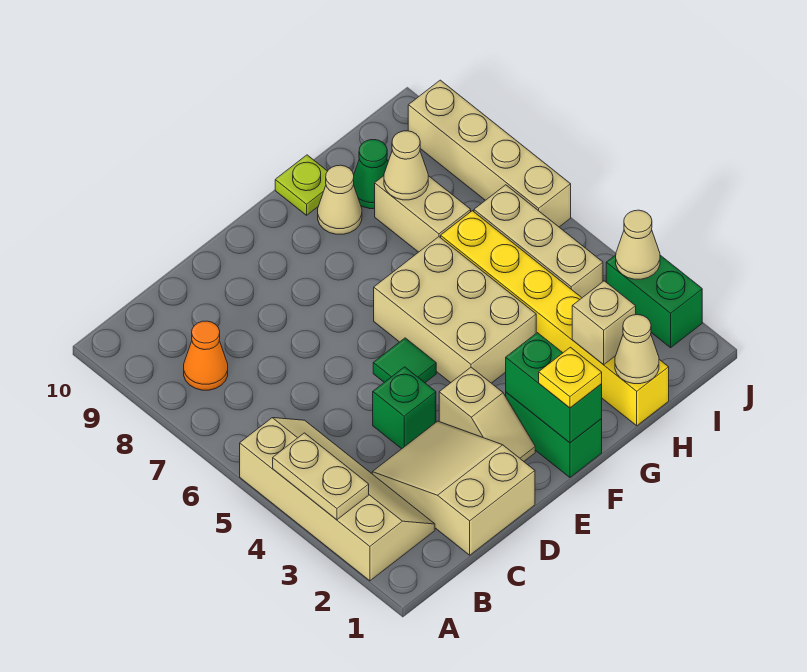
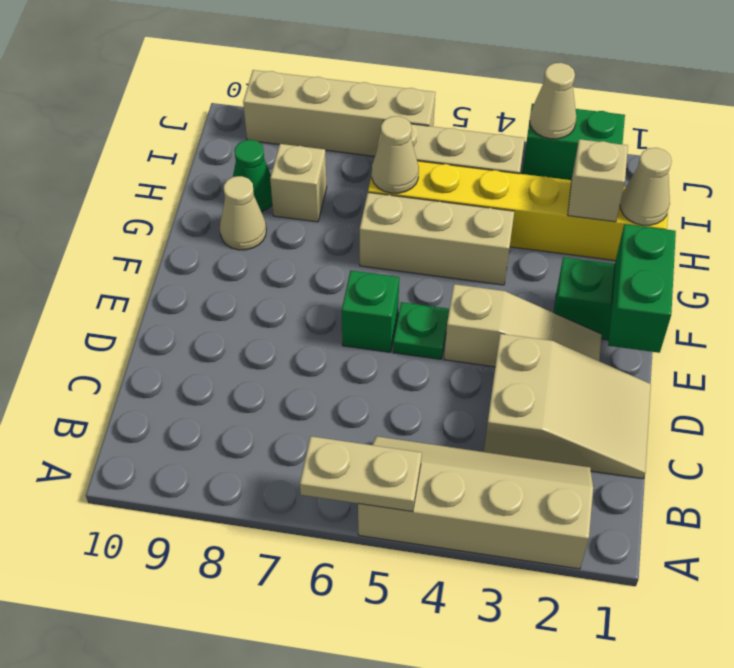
tan plate A3:A4 level 2 -> tan plate A5:A6 level 2
orange cone B8 level 1 -> none
tan slope C1:D3 level 1 top 1 -> tan slope C1:D3 level 1 top 3
green brick D4 level 1 -> green brick E6 level 1
tan slope E2:E3 level 1 top 3 -> tan slope E2:E4 level 1 top 4
green tile E5 level 1 -> green plate E5 level 1
green brick F1:F2 level 2 -> green brick E1:F1 level 2
yellow plate F1 level 3 -> none
tan brick F4:G6 level 1 -> tan brick G4:G6 level 1
lime plate G10 level 1 -> none
tan brick H7:H8 level 1 -> tan brick H8 level 1
tan cone H8 level 2 -> tan cone H6 level 2

